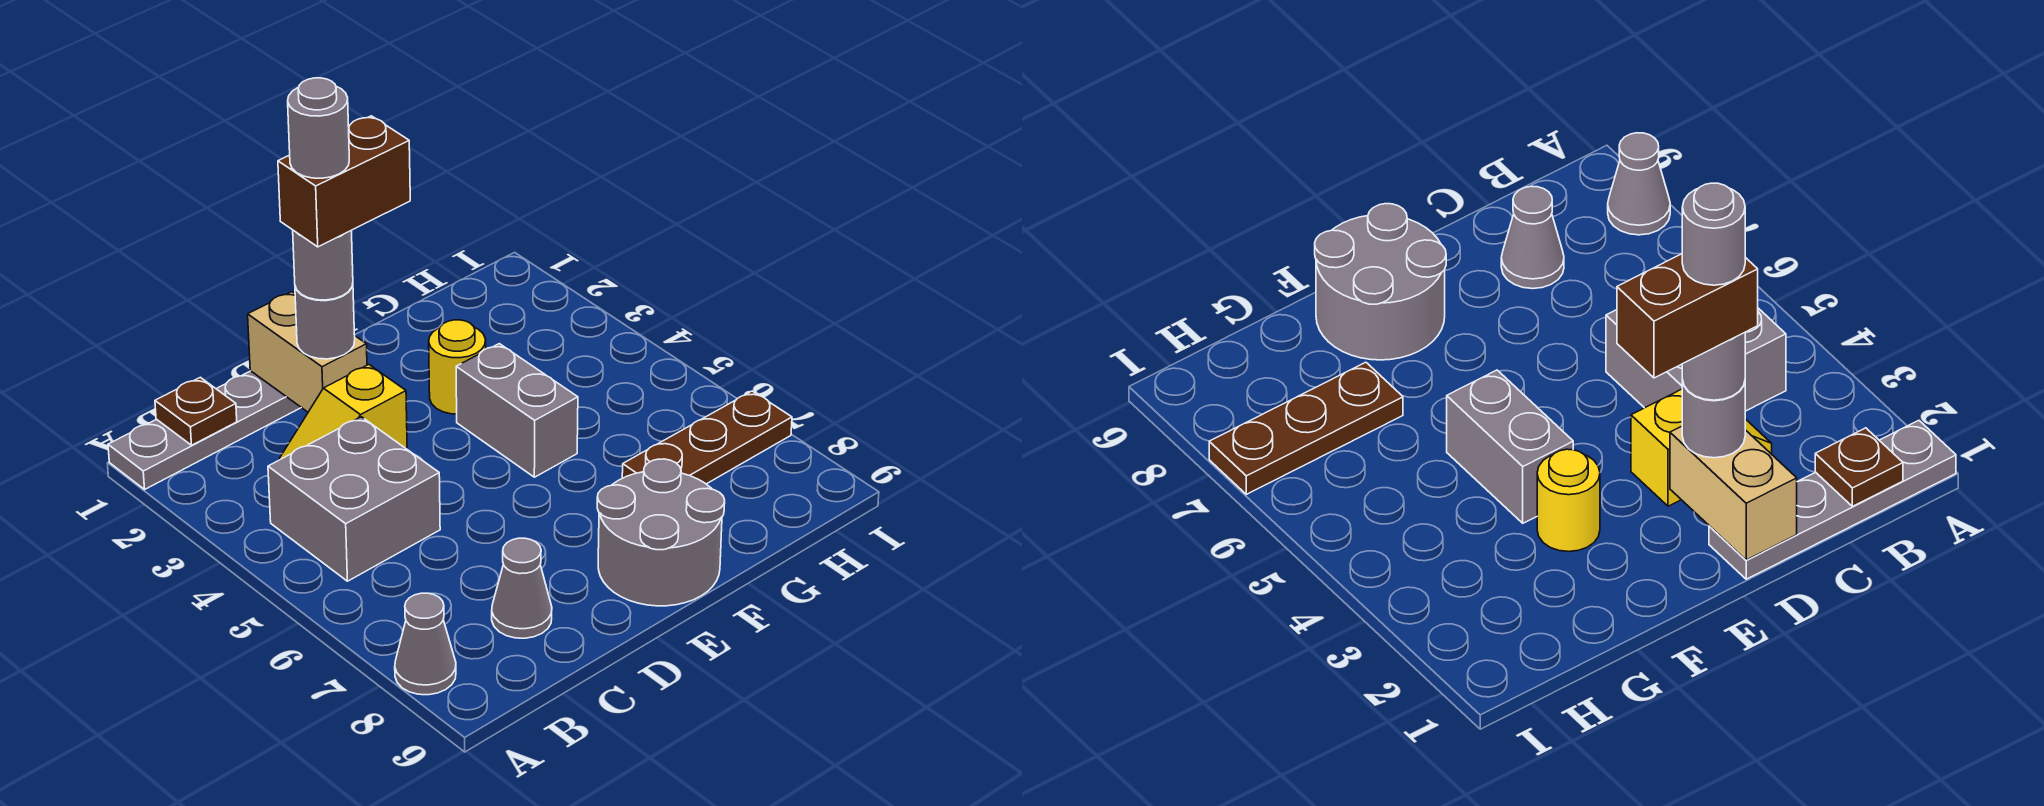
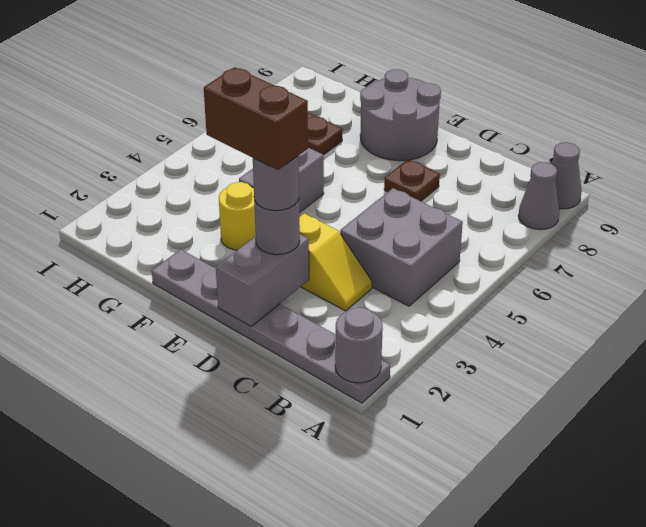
grey plate A1:D1 level 1 -> grey plate A1:F1 level 1
brown plate B1 level 2 -> brown plate D7 level 1
grey cone C8 level 1 -> grey cone A9 level 1
tan brick D1:D2 level 2 -> grey brick D1:D2 level 2
grey round brick D2 level 6 -> grey round brick A1 level 2

